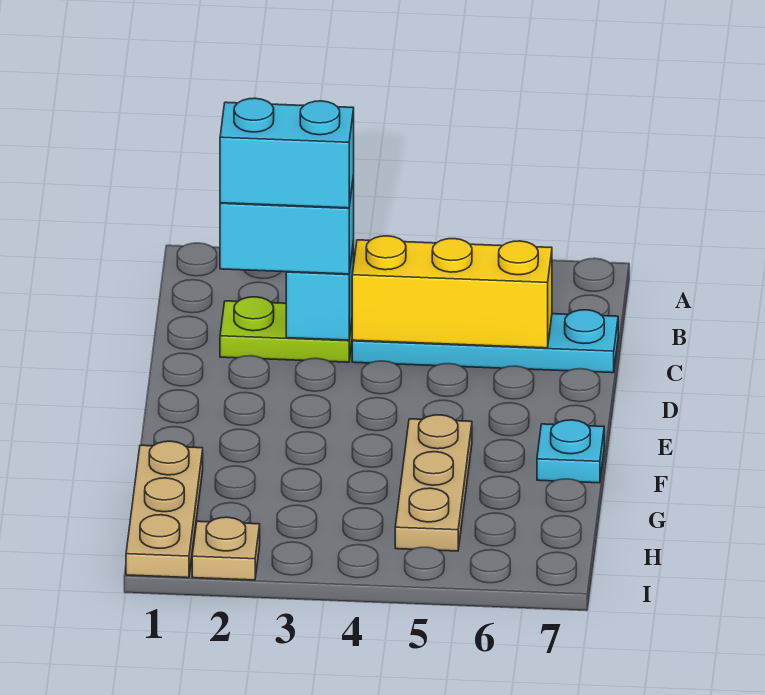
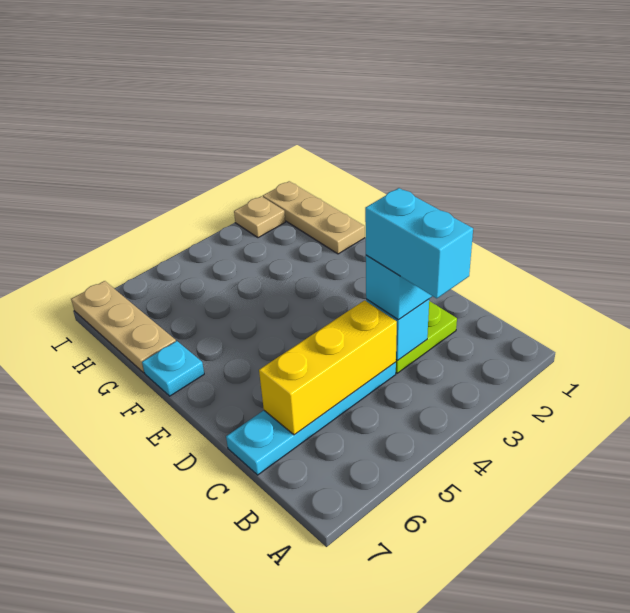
cyan brick C2:C3 level 4 -> cyan brick B3:C3 level 4
tan plate F5:H5 level 1 -> tan plate G7:I7 level 1

